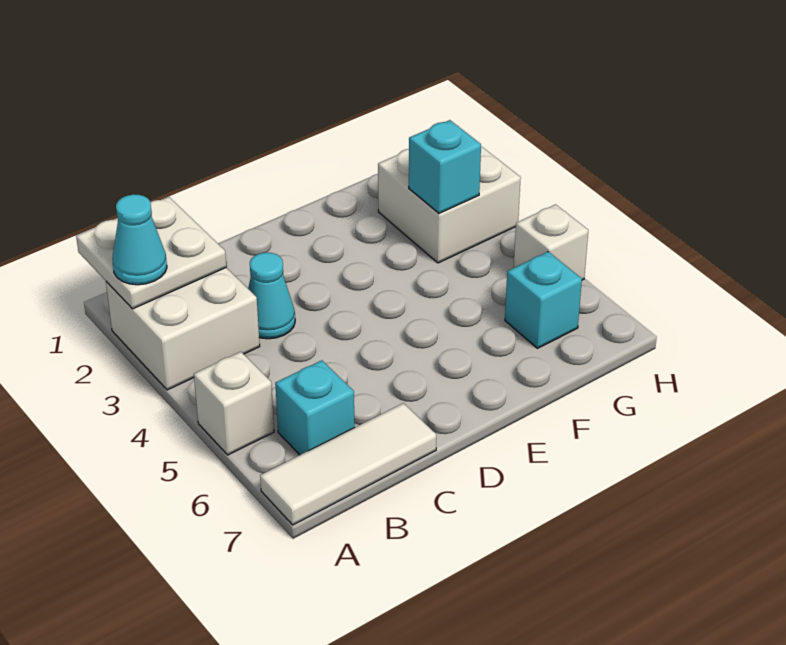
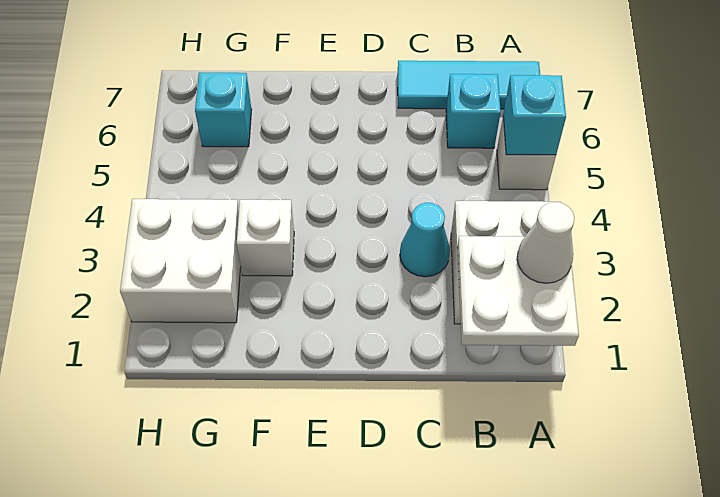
cyan cone A2 level 3 -> white cone A2 level 3
white tile A7:C7 level 1 -> cyan tile A7:C7 level 1
cyan brick G3 level 2 -> cyan brick A5 level 2
white brick H5 level 1 -> white brick F3 level 1

